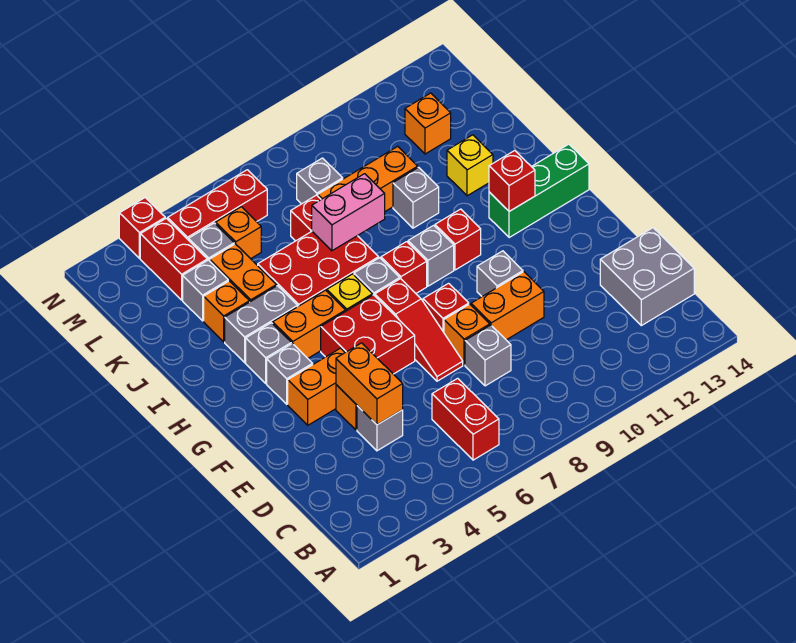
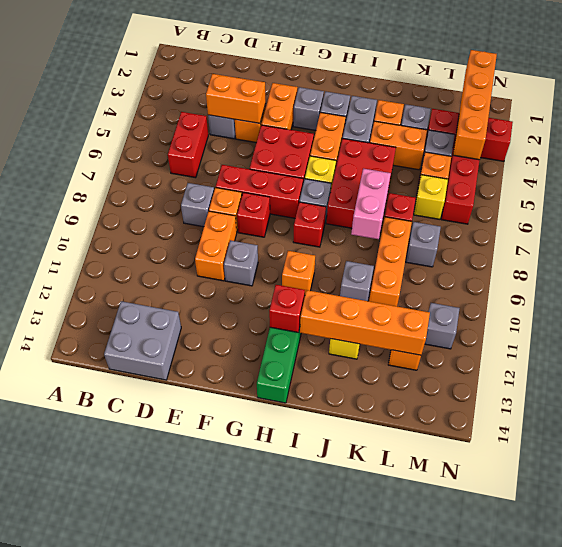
red brick B6:C6 level 1 -> red brick C5:C6 level 1
red slope E7:G7 level 1 top G -> red brick E7:G7 level 1
grey brick H9 level 1 -> grey brick M11 level 1
red brick H10 level 1 -> orange brick H10 level 1
none -> orange brick I12:L12 level 2
none -> yellow brick L6 level 1
none -> orange brick M1:M4 level 2

